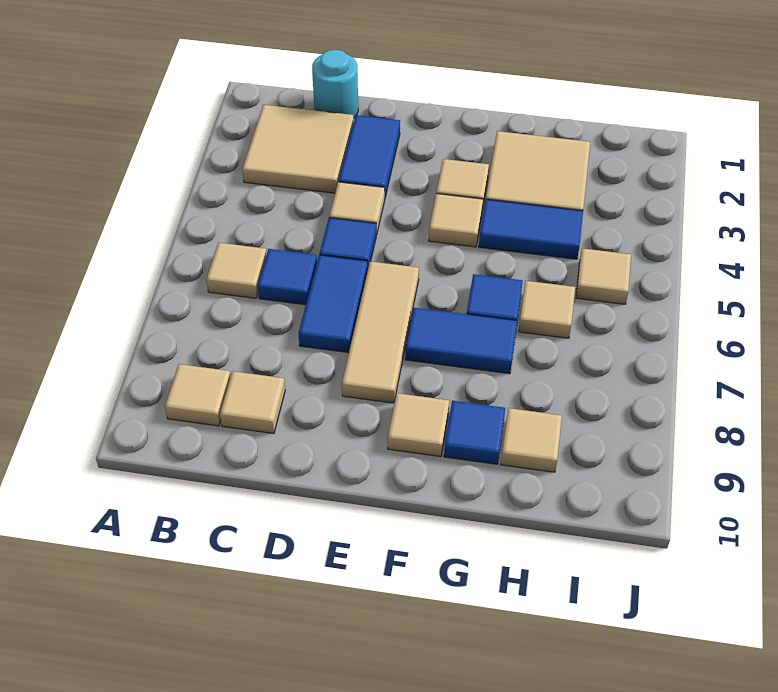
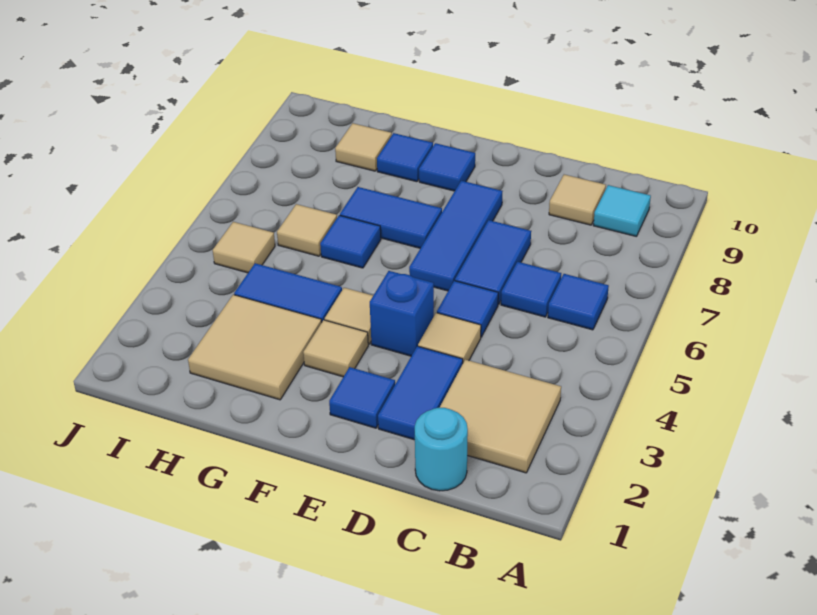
tan tile B6 level 1 -> blue tile B6 level 1
tan tile B9 level 1 -> cyan tile B9 level 1
none -> blue tile E2 level 1
none -> blue brick E4 level 1
tan tile E6:E8 level 1 -> blue tile E6:E8 level 1
tan tile F9 level 1 -> blue tile F9 level 1

